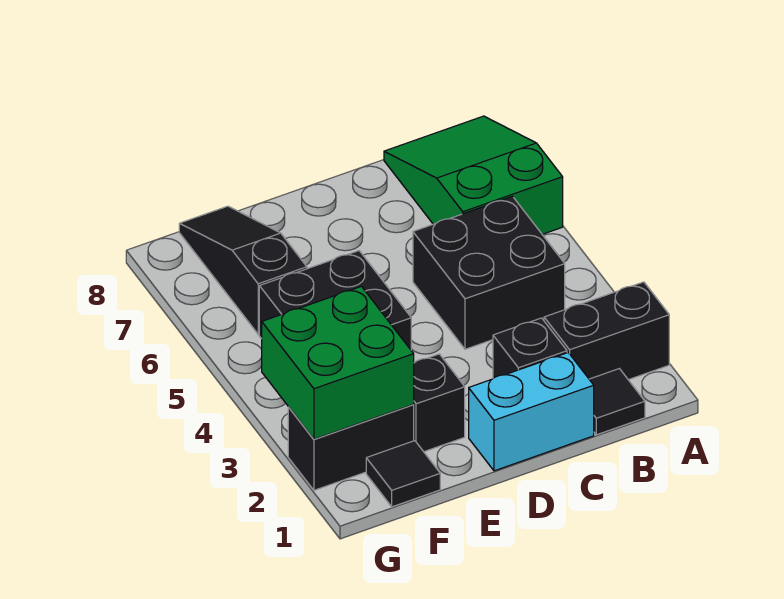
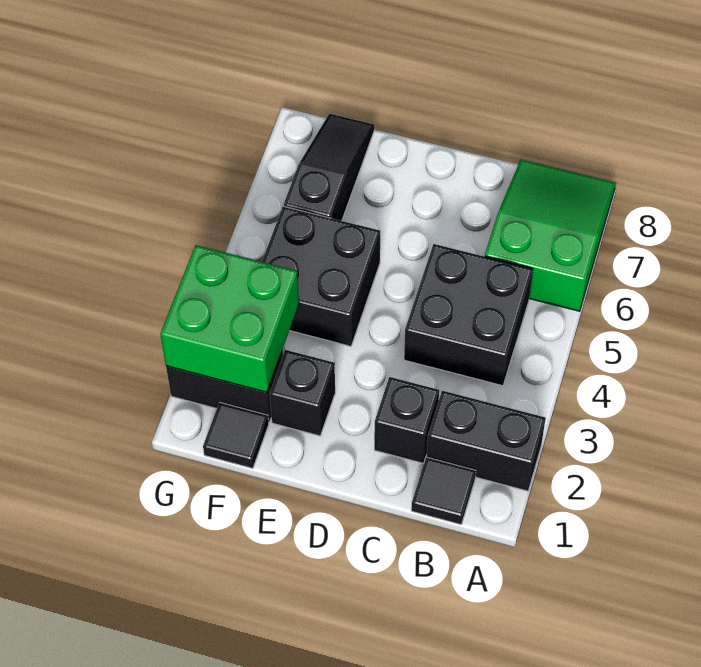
cyan brick C1:D1 level 1 -> none

